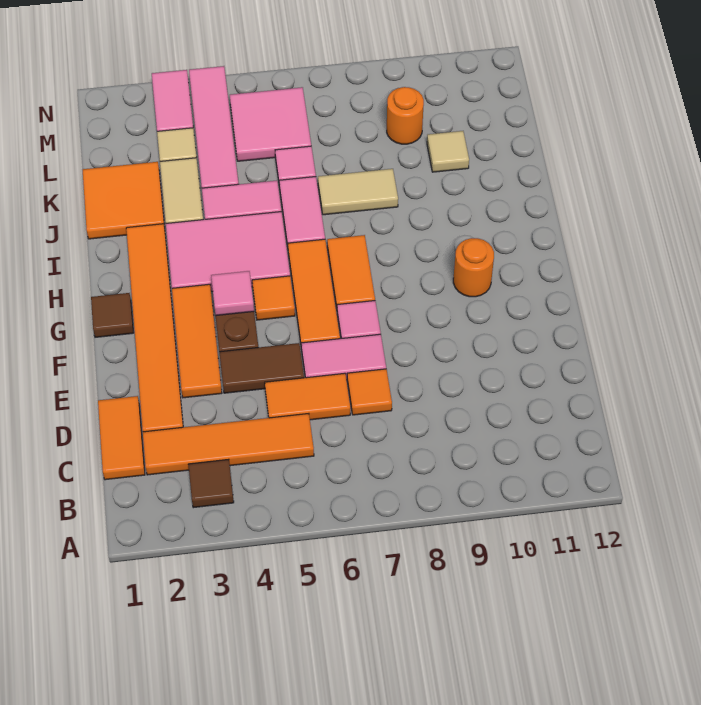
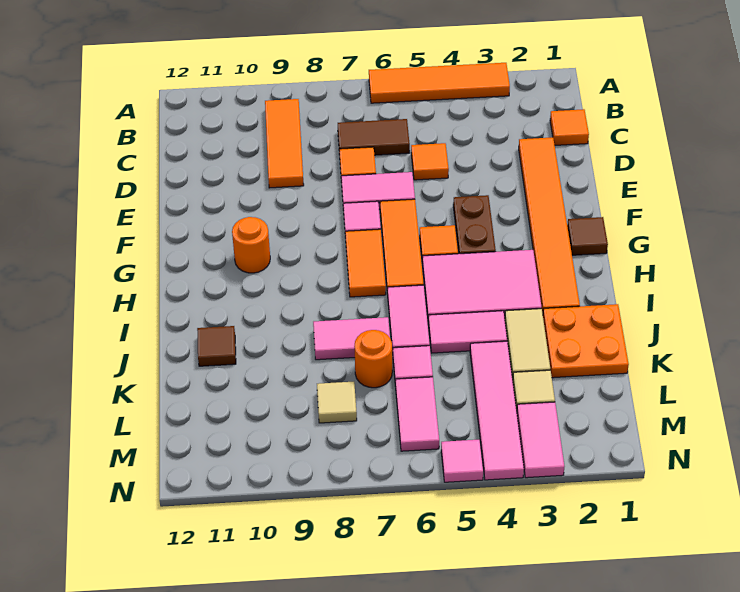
brown tile B3 level 1 -> brown tile J11 level 1
orange tile C1:D1 level 1 -> orange tile C1 level 1
orange tile C2:C5 level 1 -> orange tile A3:A6 level 1
orange tile D5:D6 level 1 -> orange tile D5 level 1
orange tile E3:G3 level 1 -> orange tile B9:D9 level 1
brown tile E4:E5 level 1 -> brown tile C6:C7 level 1
pink tile G4 level 2 -> pink tile N5 level 1
orange tile J1:K2 level 1 -> orange plate J1:K2 level 1
tan tile J7:J8 level 1 -> pink tile J7:J8 level 1
tan tile K10 level 1 -> tan tile L8 level 1
pink tile L5:M6 level 1 -> pink tile L6:M6 level 1
orange round brick L9 level 1 -> orange round brick K7 level 1

